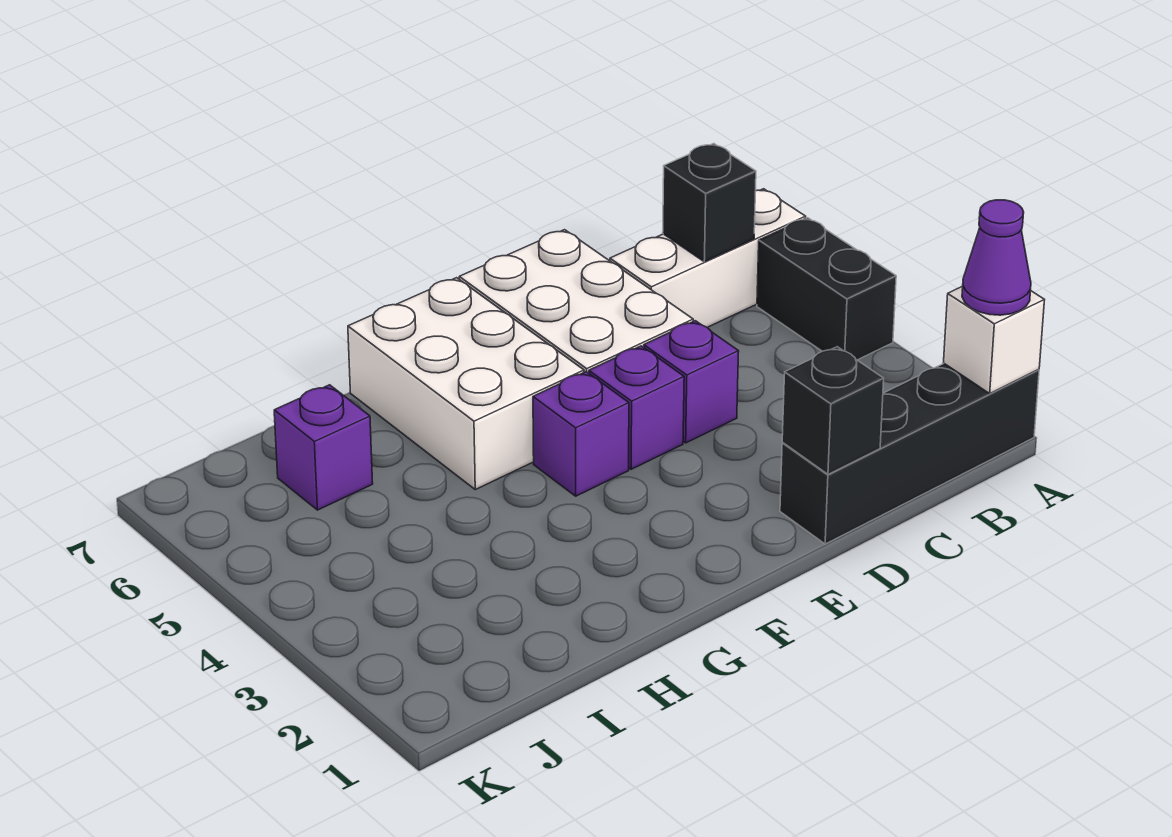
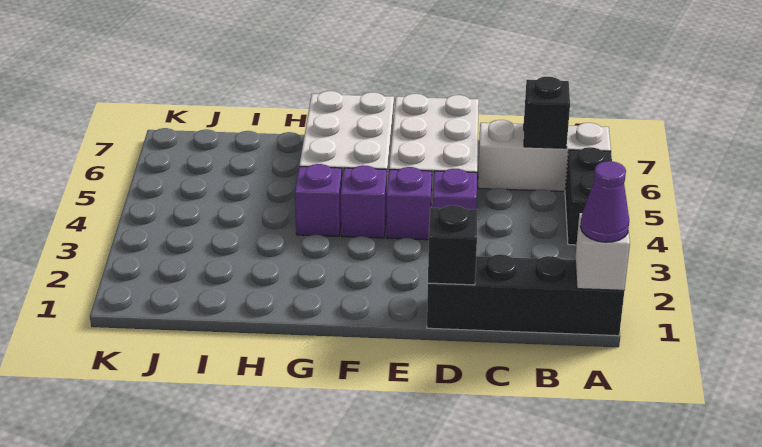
purple brick I6 level 1 -> purple brick G4 level 1

